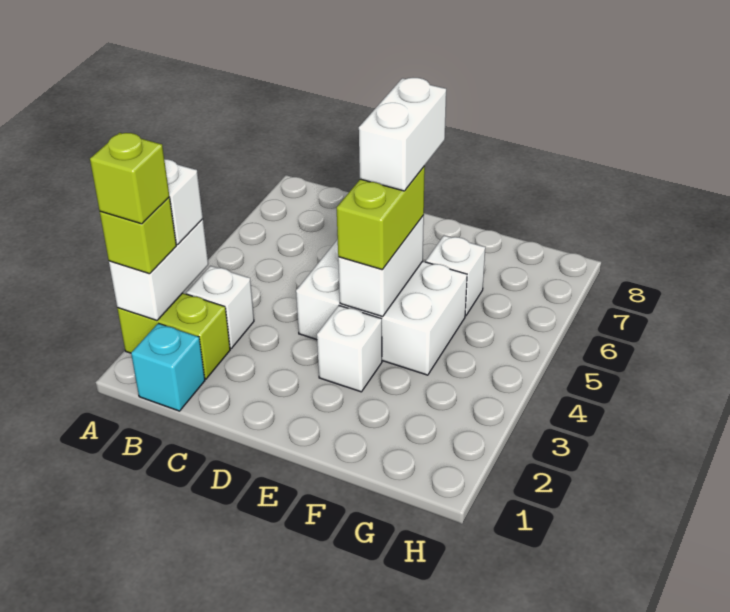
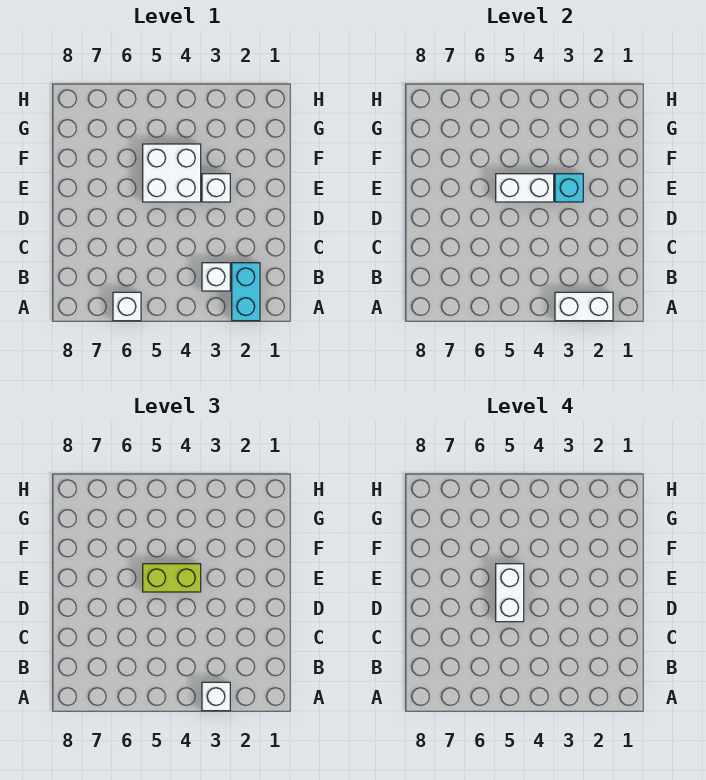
lime brick A2:B2 level 1 -> cyan brick A2:B2 level 1
lime brick A2 level 3 -> none
lime brick A2 level 4 -> none
cyan brick B1 level 1 -> cyan brick E3 level 2
white brick D4:F5 level 1 -> white brick E4:F5 level 1
white brick E5:E6 level 4 -> white brick D5:E5 level 4
white brick F6 level 1 -> white brick A6 level 1

